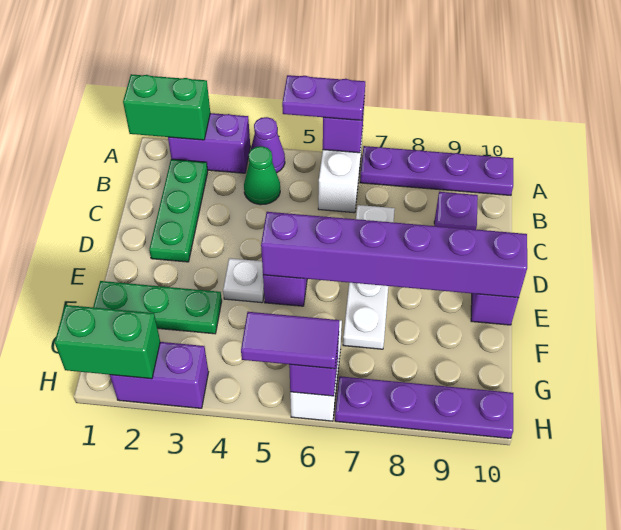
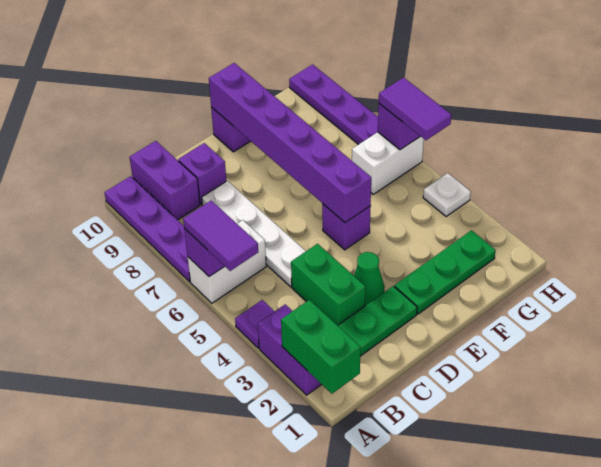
purple cone A4 level 1 -> purple plate A4 level 1
purple plate A5:A6 level 3 -> purple tile A5:A6 level 3
green cone B4 level 1 -> green cone D3 level 1
white plate C7:F7 level 1 -> white plate C5:C8 level 1
white plate E4 level 1 -> white plate H4 level 1
green plate F1:F3 level 1 -> green plate E2:G2 level 1
green brick H1:H2 level 2 -> green brick C3:C4 level 1
purple brick H2:H3 level 1 -> purple brick B9:B10 level 1

